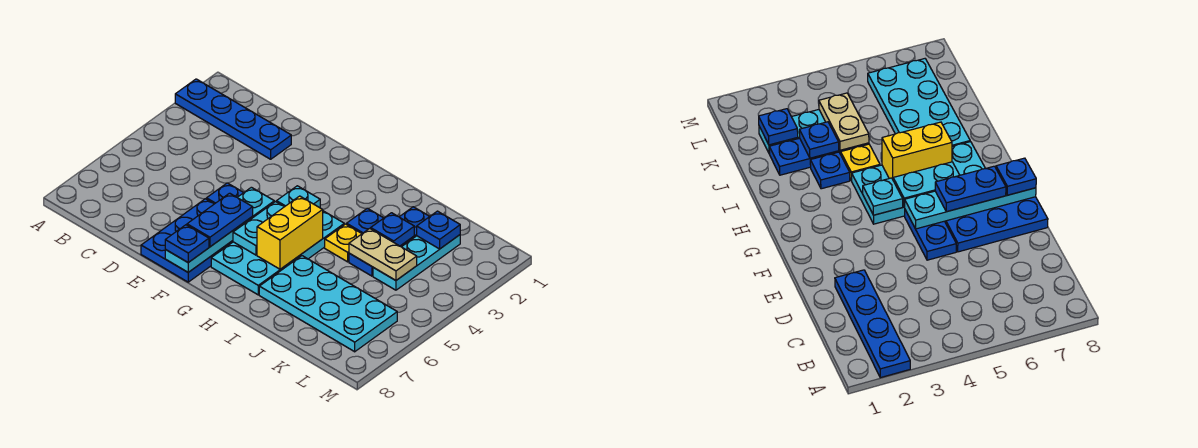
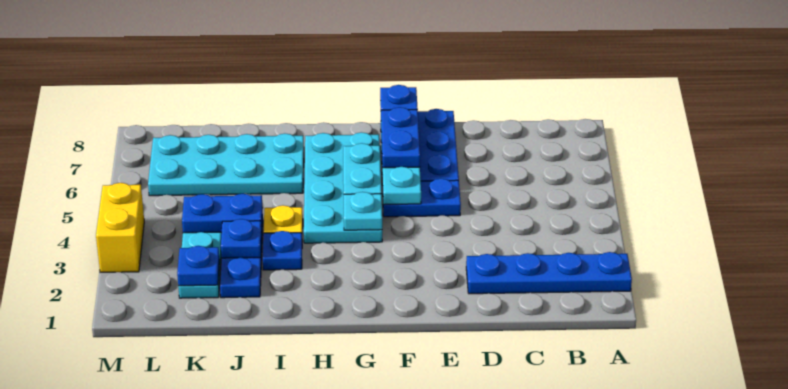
yellow brick H5:H6 level 2 -> yellow brick M3:M4 level 1
tan plate J4:K4 level 2 -> blue plate J4:K4 level 2

